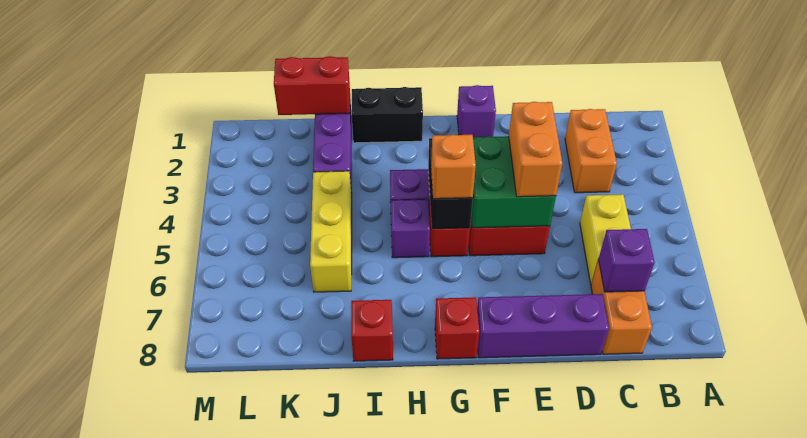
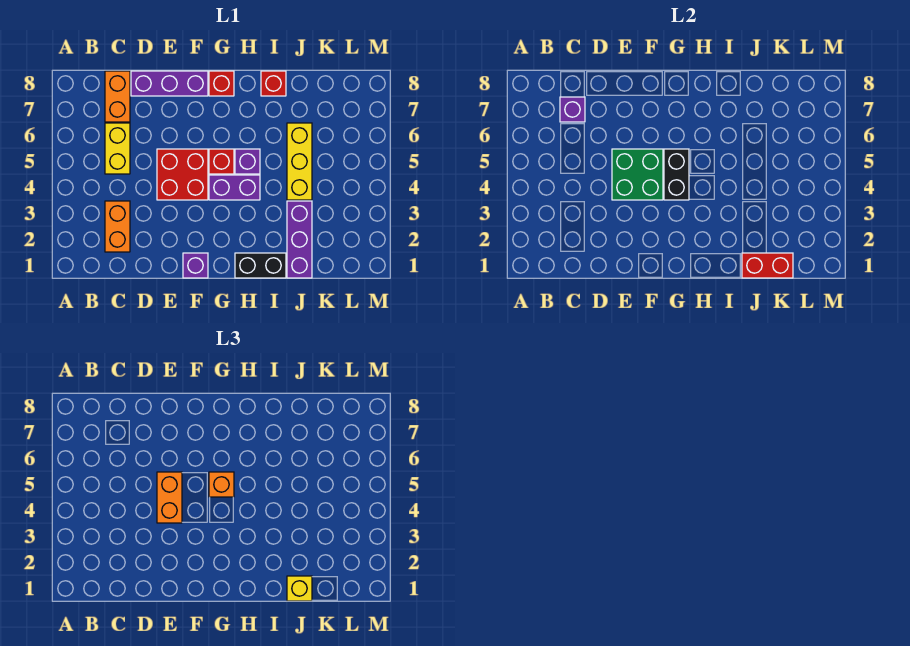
none -> yellow brick J1 level 3

